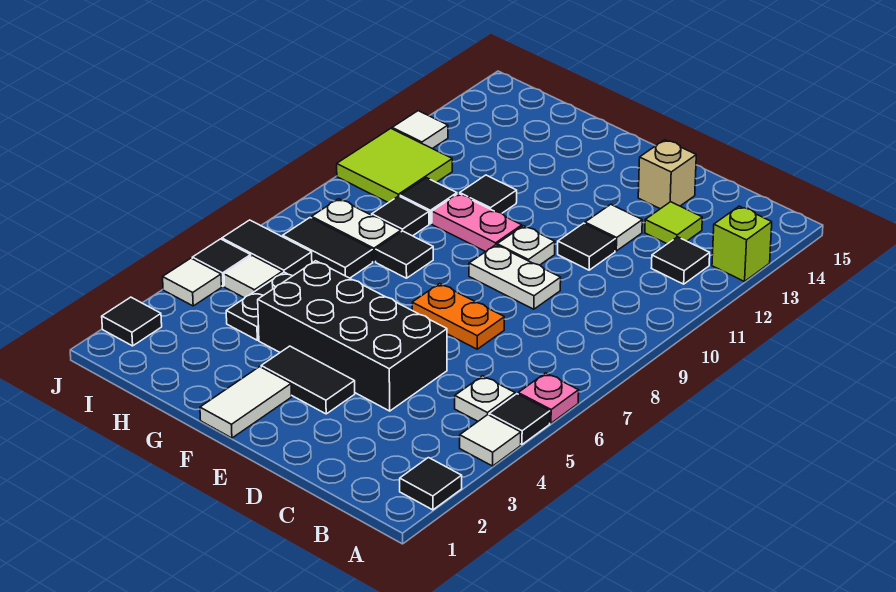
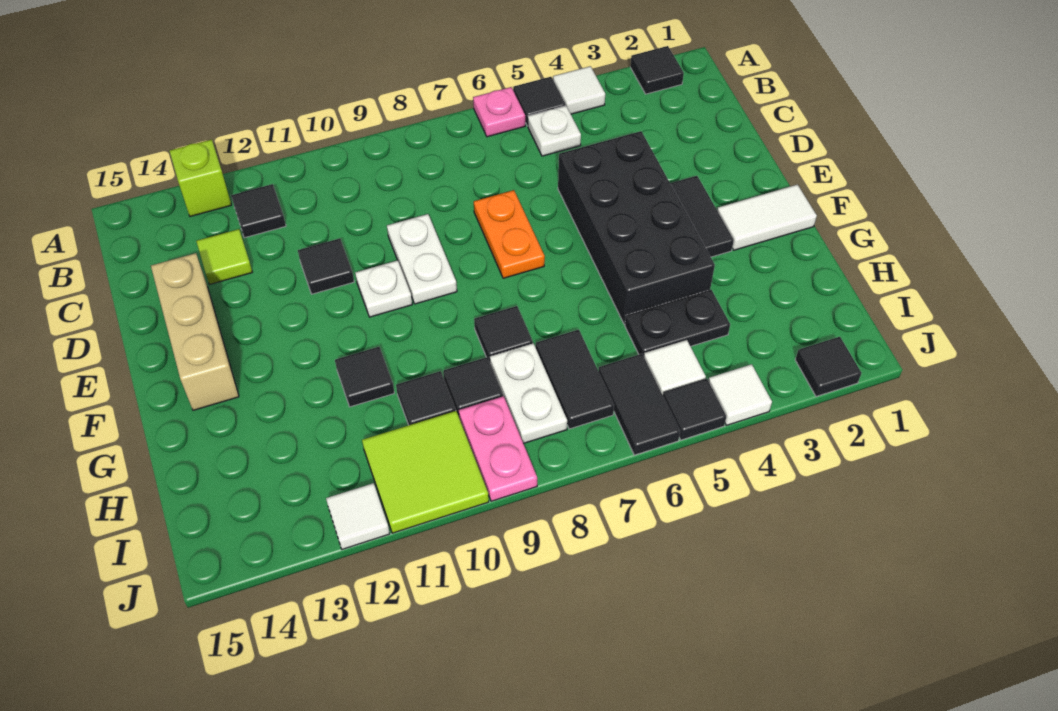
white tile D12 level 1 -> none
tan brick D14 level 1 -> tan brick D14:F14 level 1
pink plate F10:G10 level 1 -> pink plate I9:J9 level 1

